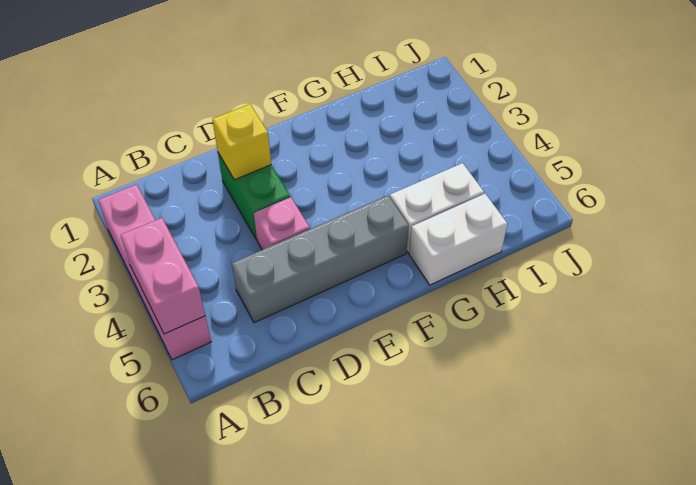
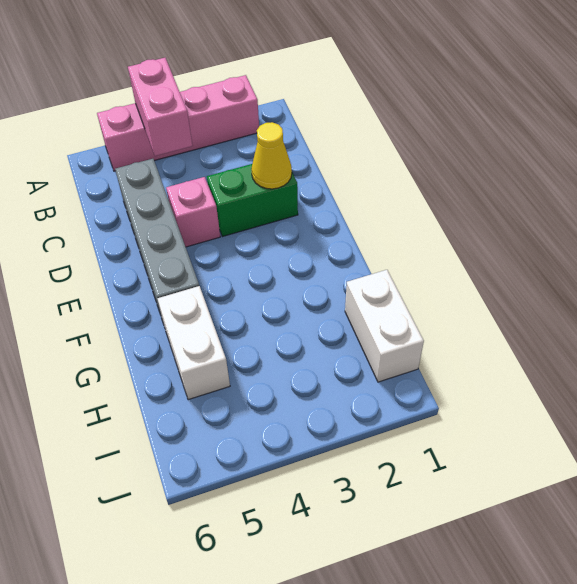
pink brick A4:A5 level 2 -> pink brick A4:B4 level 2
yellow brick D2 level 2 -> yellow cone D2 level 2
white brick G6:H6 level 1 -> white brick H1:I1 level 1

